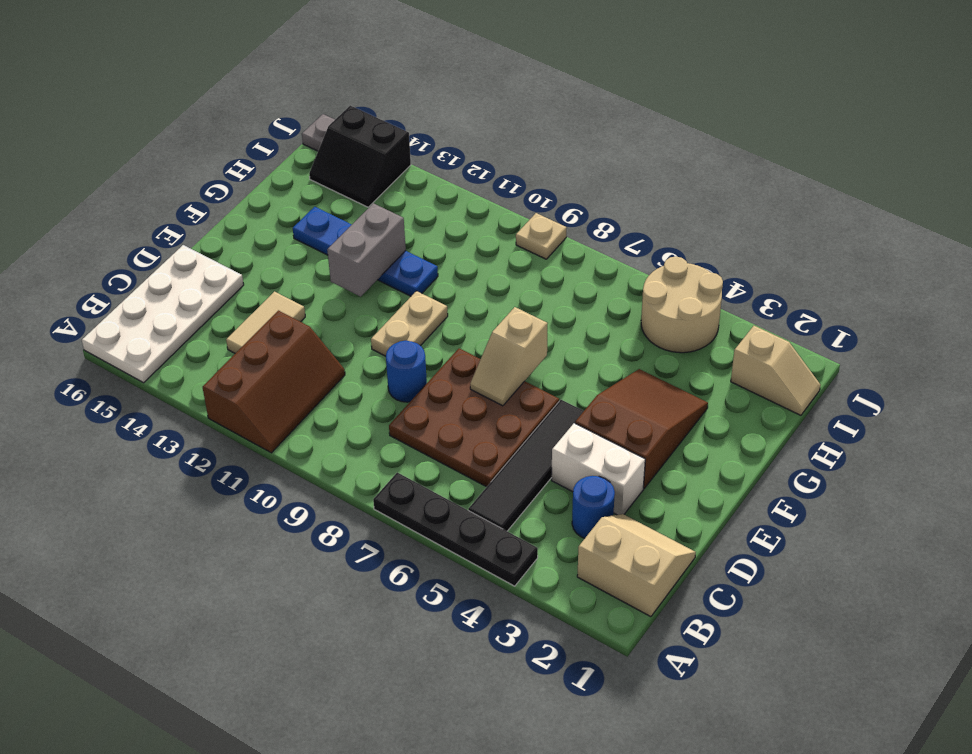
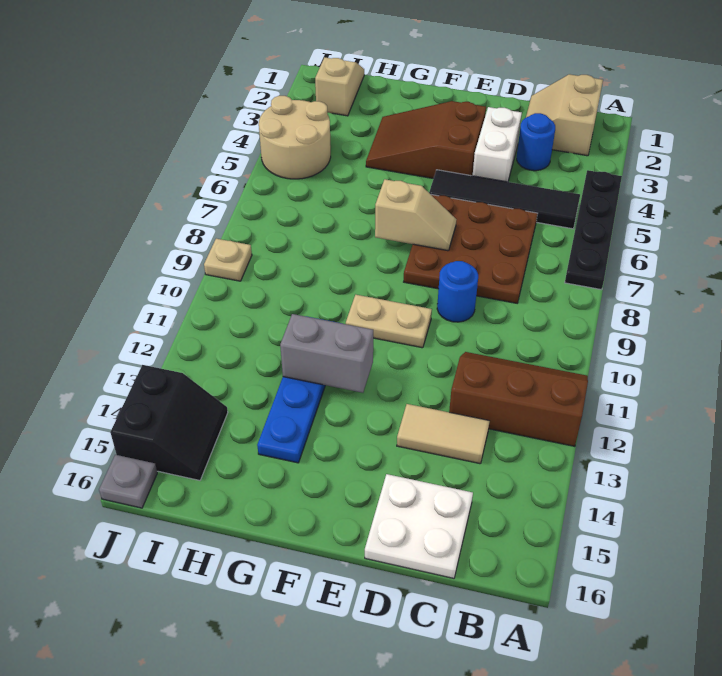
white plate A15:D16 level 1 -> white plate C15:D16 level 1

